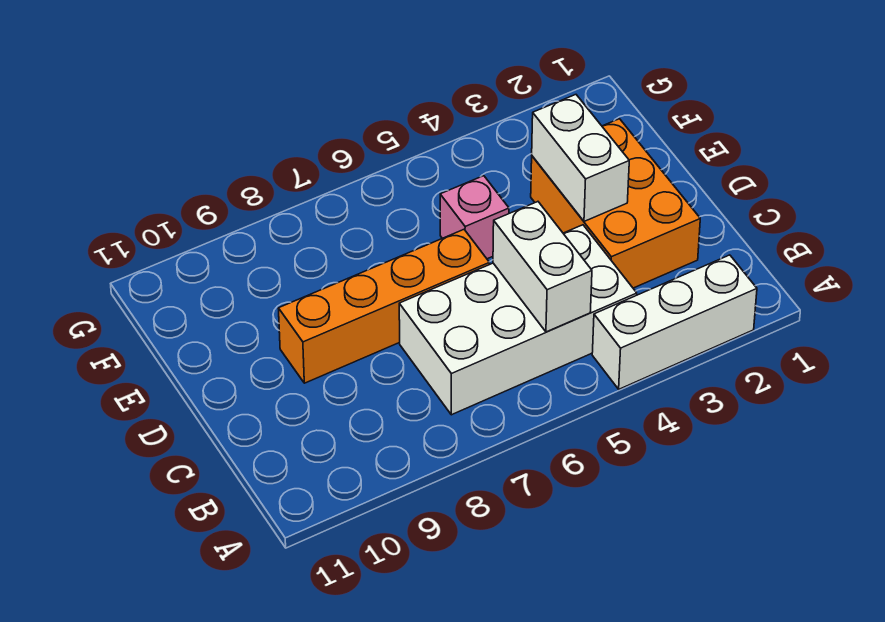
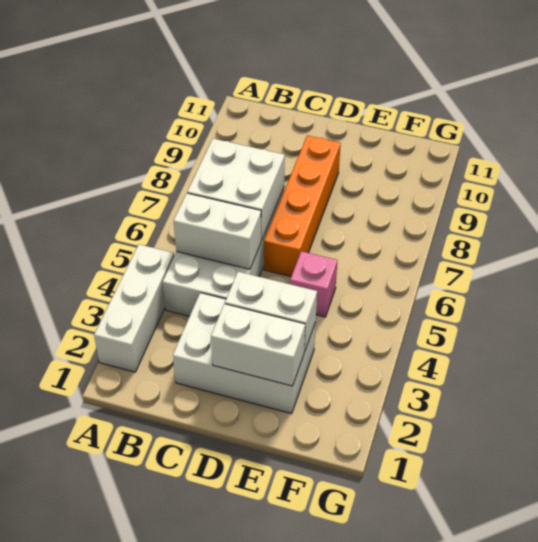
none -> white brick B6:C7 level 2
orange brick C2:E3 level 1 -> white brick C2:E3 level 1
none -> white brick D2:E2 level 2

